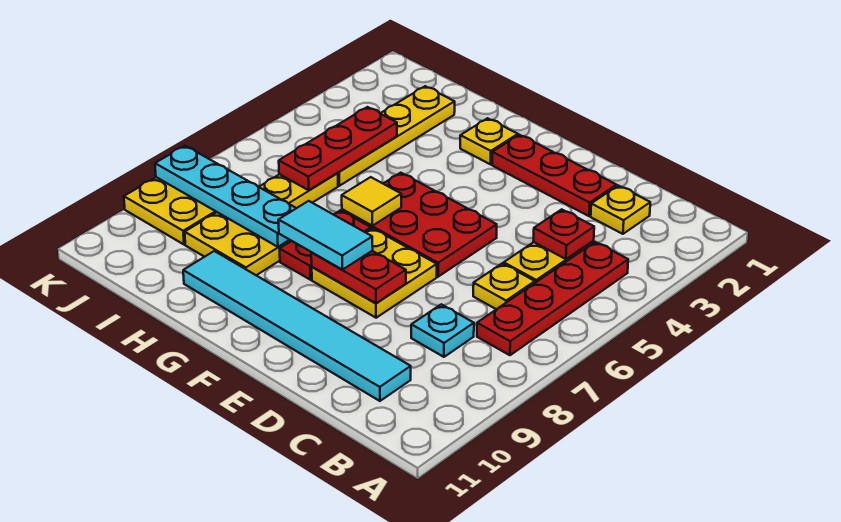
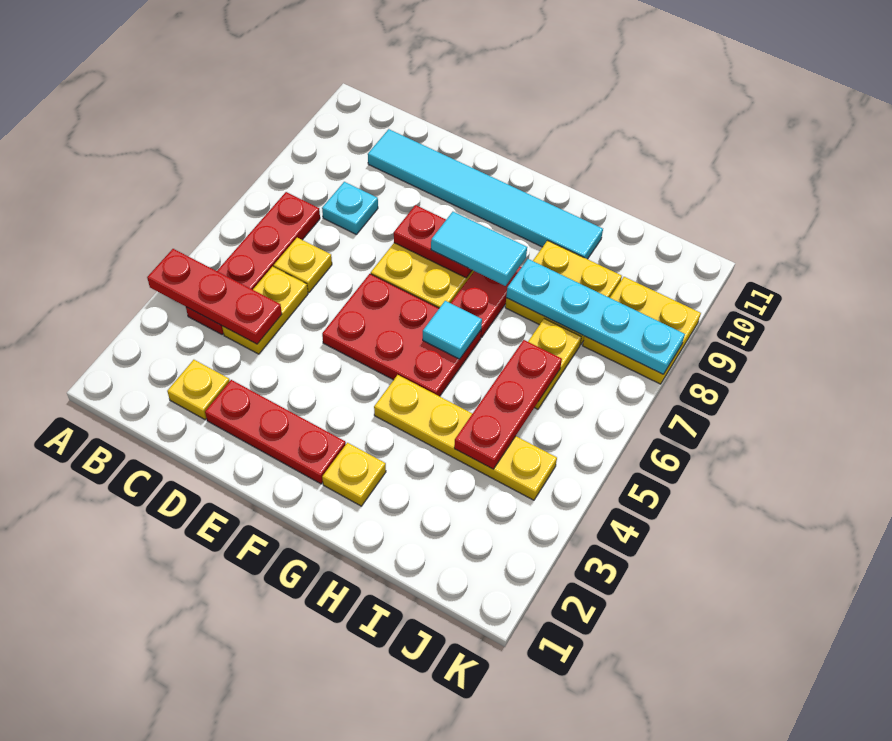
red plate C4 level 2 -> red plate A4:C4 level 2
yellow tile G6 level 2 -> cyan tile G6 level 2
yellow plate I2:I5 level 1 -> yellow plate G4:J4 level 1

